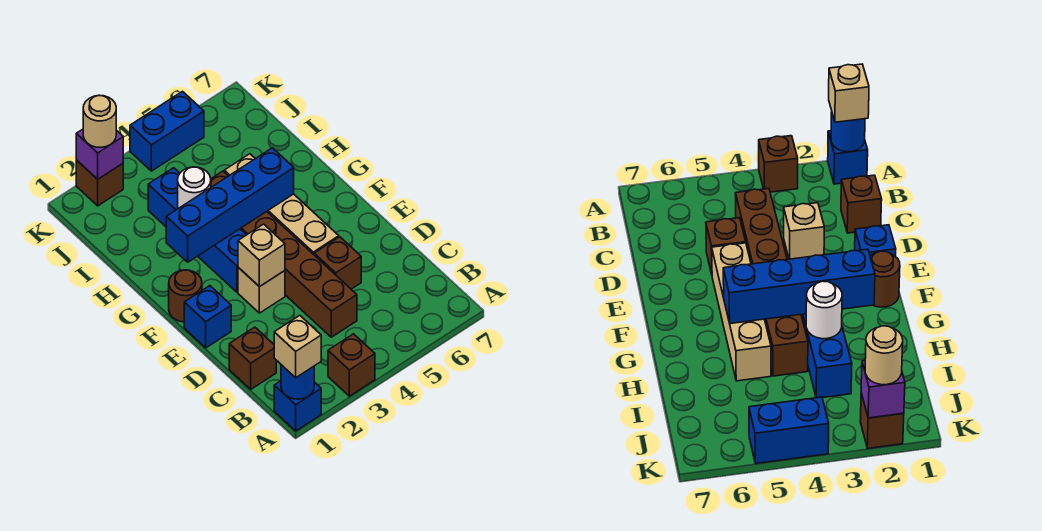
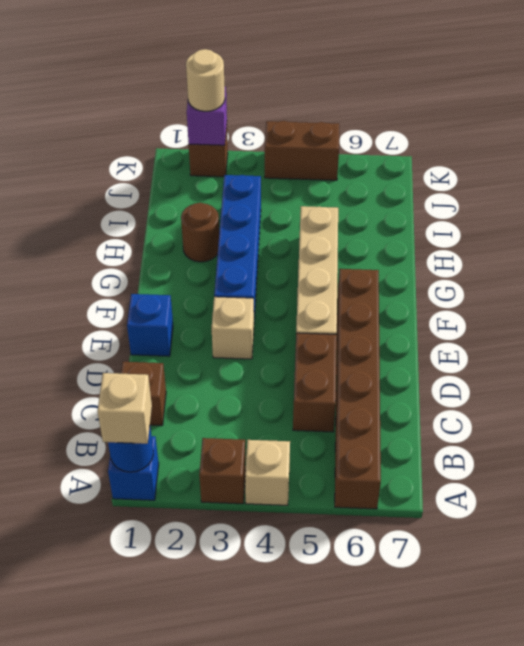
brown brick C4:H4 level 1 -> brown brick A6:F6 level 1
brown brick D5 level 1 -> brown brick C5:D5 level 1
tan brick E3 level 2 -> tan brick A4 level 1
brown round brick F1 level 1 -> brown round brick H2 level 1
blue brick G2:G5 level 2 -> none
white round brick H3 level 2 -> none
blue brick K4:K5 level 1 -> brown brick K4:K5 level 1

